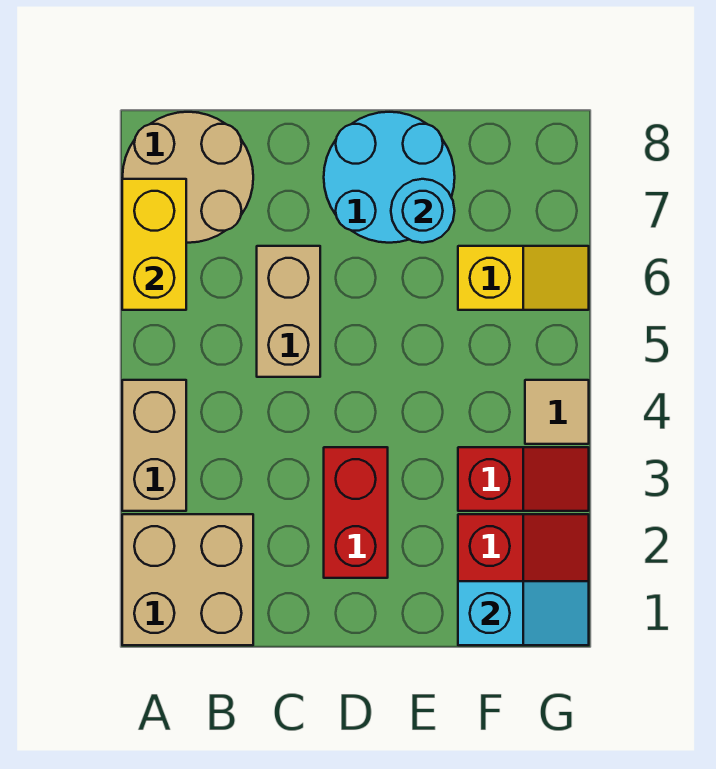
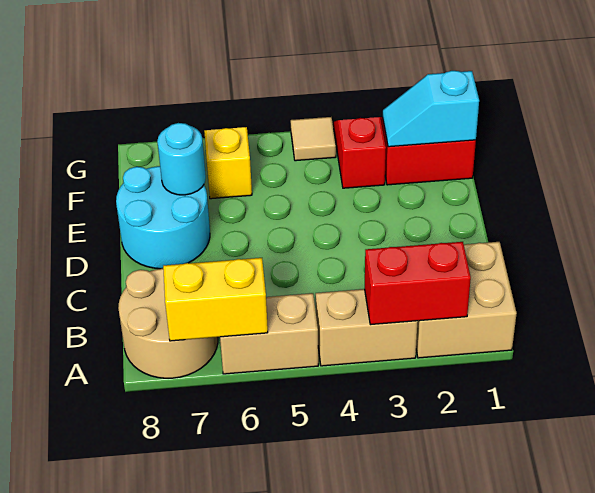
tan brick C5:C6 level 1 -> tan brick A5:A6 level 1
red brick D2:D3 level 1 -> red brick A2:A3 level 2
cyan slope F1:G1 level 2 top F -> cyan slope F1:F2 level 2 top 1

